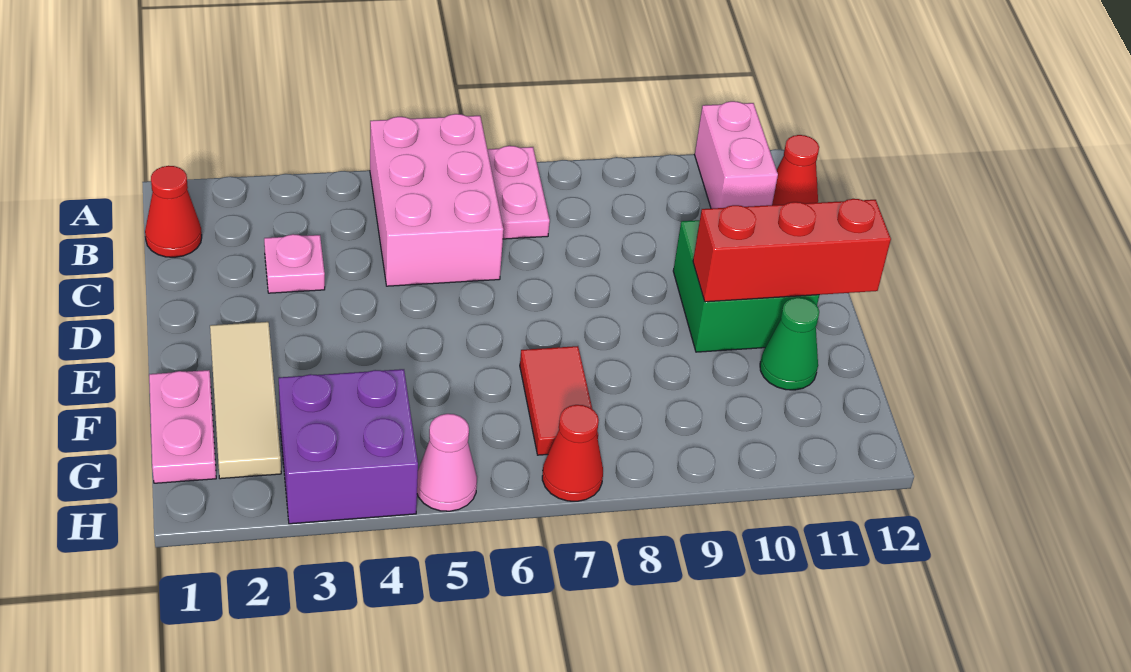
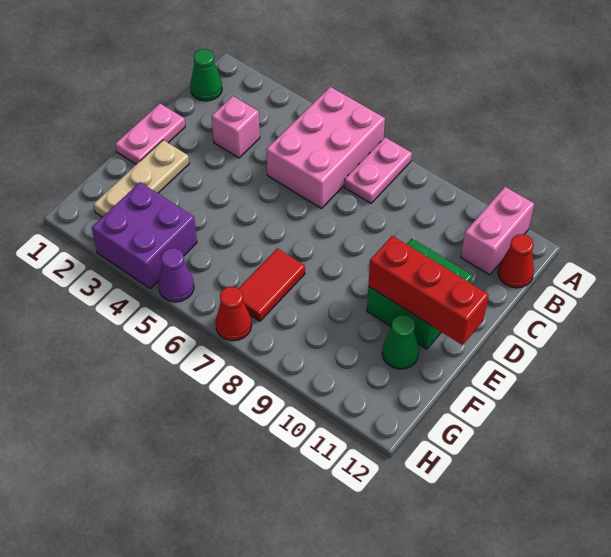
red cone B1 level 1 -> green cone B1 level 1
pink plate C3 level 1 -> pink brick C3 level 1
tan tile E2:G2 level 1 -> tan plate E2:G2 level 1
pink plate F1:G1 level 1 -> pink plate D1:E1 level 1
pink cone H5 level 1 -> purple cone H5 level 1

